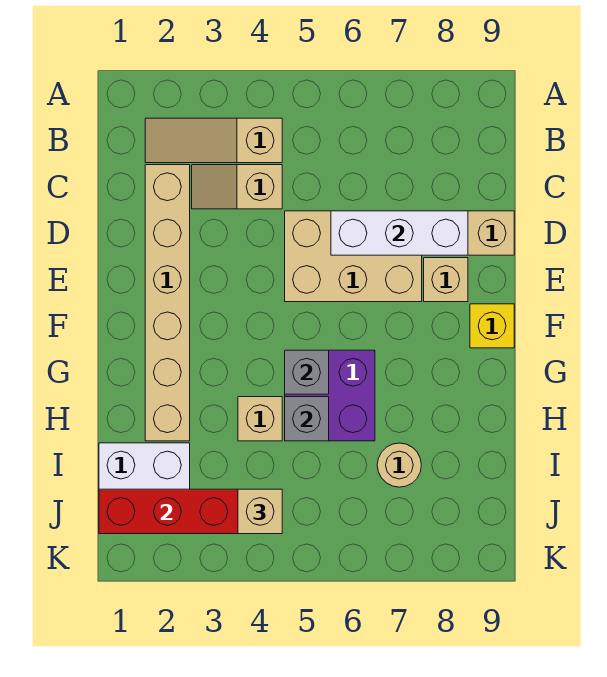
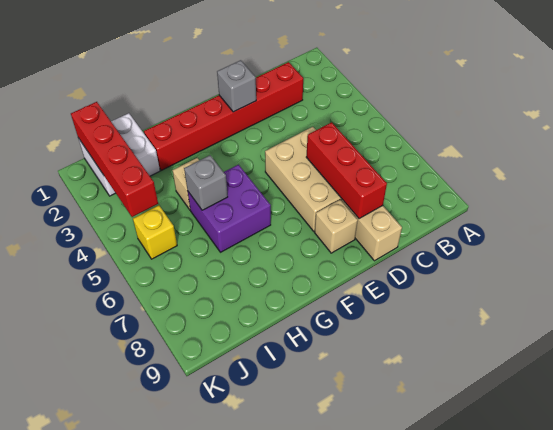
tan slope B2:B4 level 1 top 4 -> none
tan brick C2:H2 level 1 -> red brick C2:H2 level 1
tan slope C3:C4 level 1 top 4 -> none
white brick D6:D8 level 2 -> red brick D6:D8 level 2
yellow brick F9 level 1 -> yellow brick J5 level 1
grey brick G5 level 2 -> grey brick E2 level 2
tan round brick I7 level 1 -> none
tan brick J4 level 3 -> none

